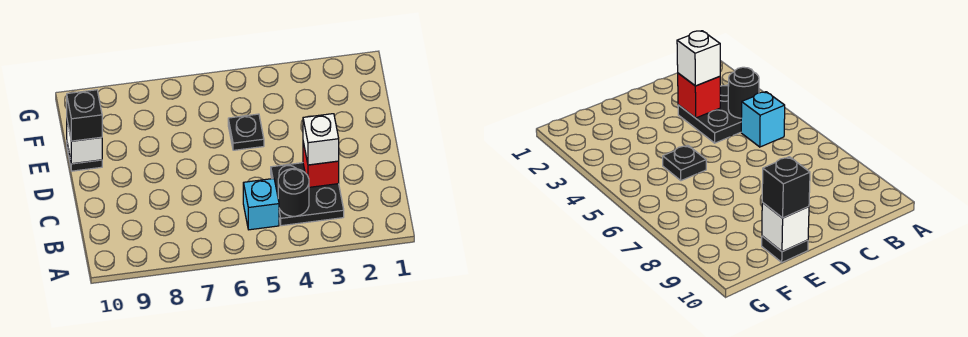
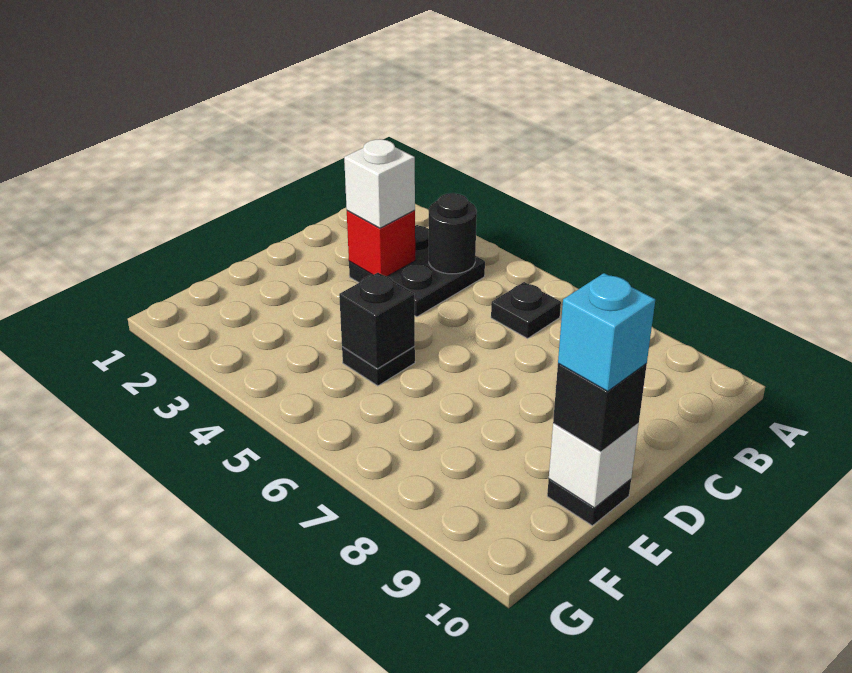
cyan brick B5 level 1 -> cyan brick E10 level 4
none -> black plate B6 level 1
none -> black brick E5 level 2

